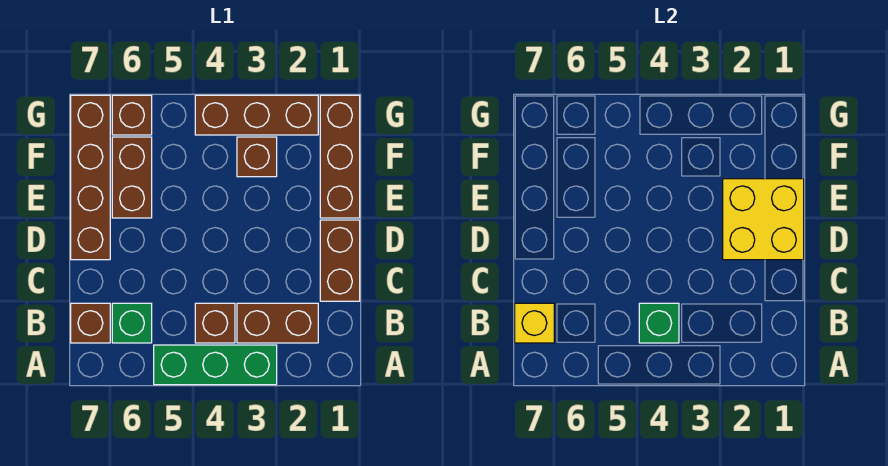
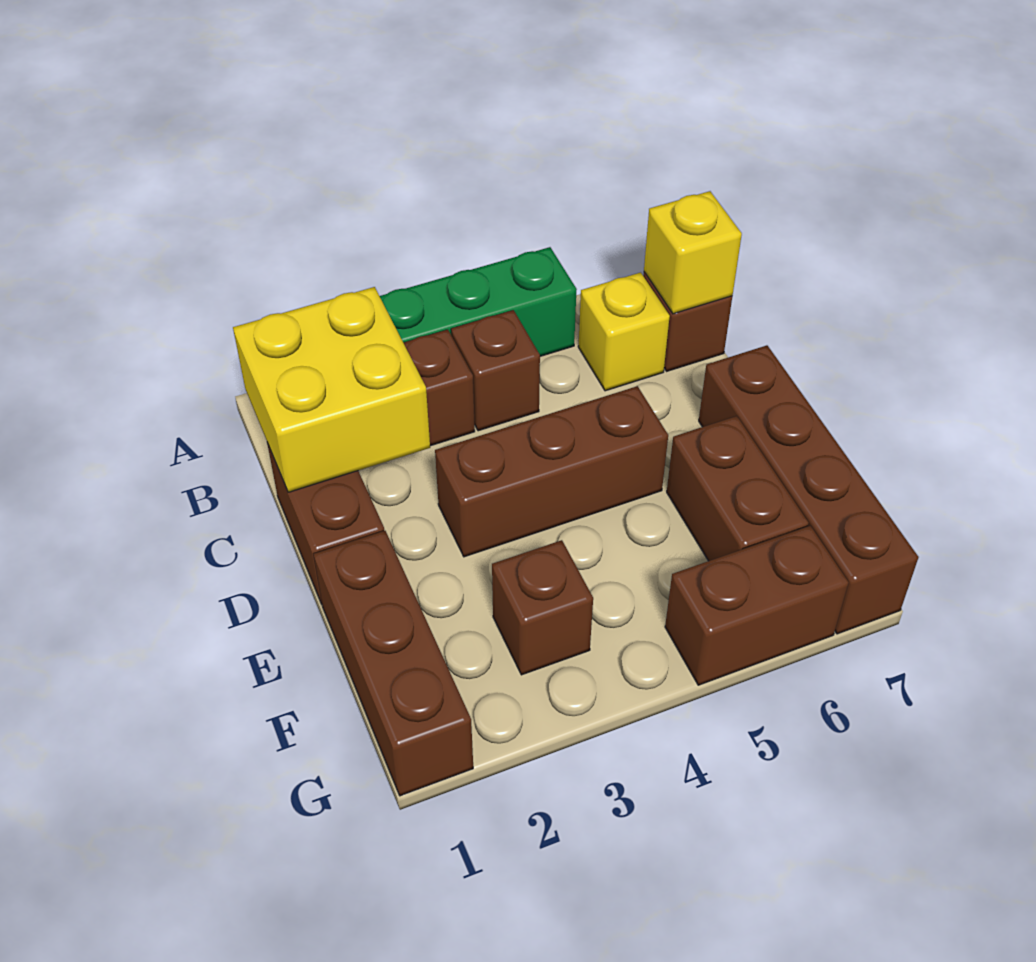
green brick B4 level 2 -> none
green brick B6 level 1 -> yellow brick B6 level 1
yellow brick D1:E2 level 2 -> yellow brick B1:C2 level 2
brown brick G2:G4 level 1 -> brown brick D3:D5 level 1
brown brick G6 level 1 -> brown brick G5:G6 level 1

